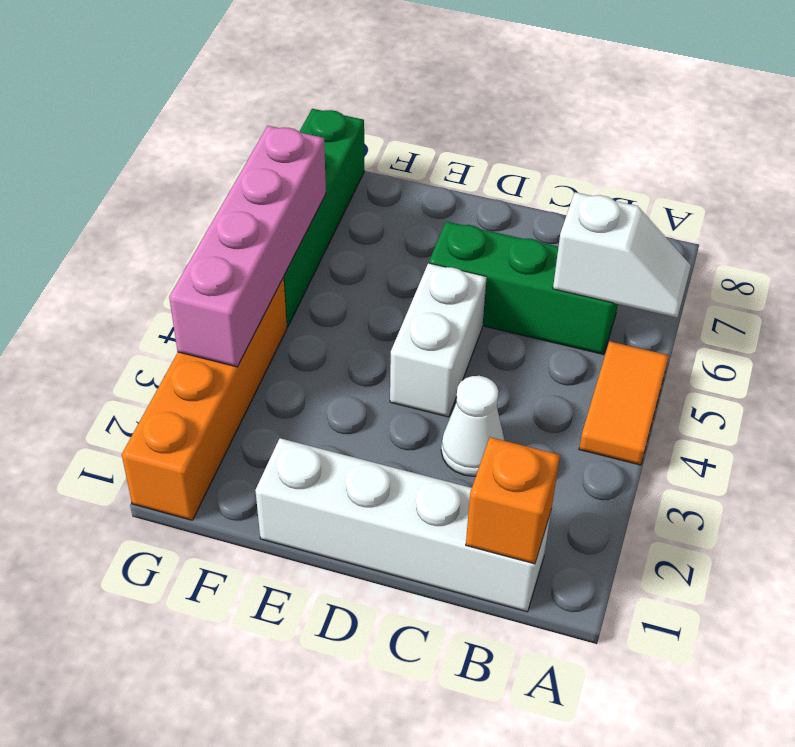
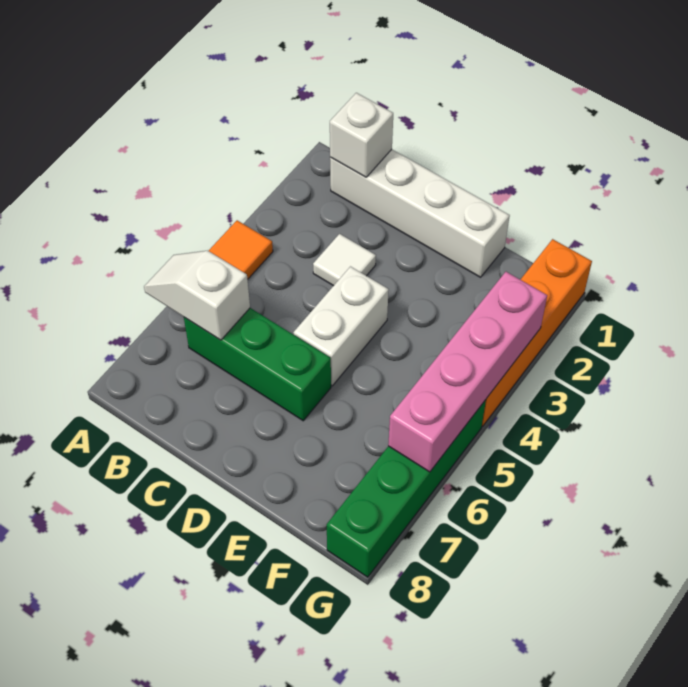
orange brick B1 level 2 -> white brick B1 level 2
white cone C3 level 1 -> white tile C3 level 1

